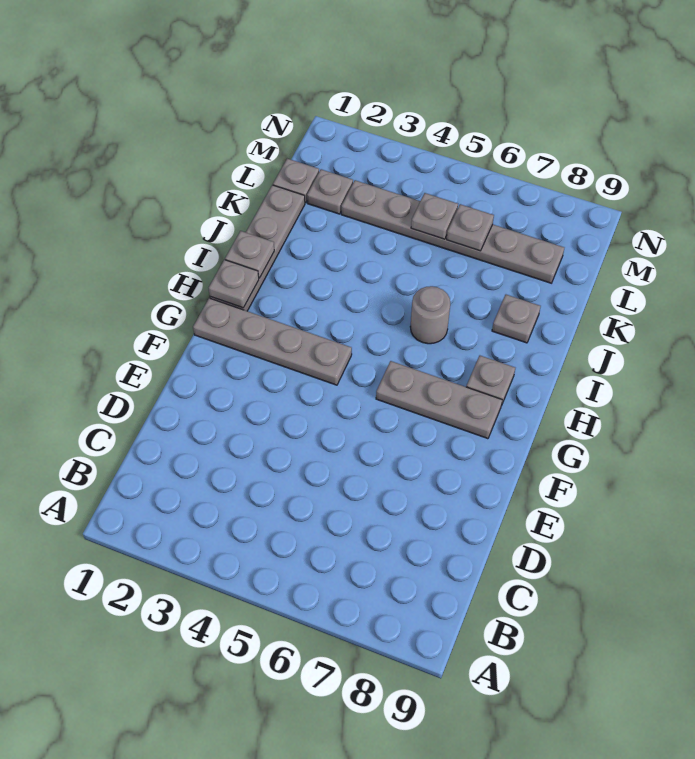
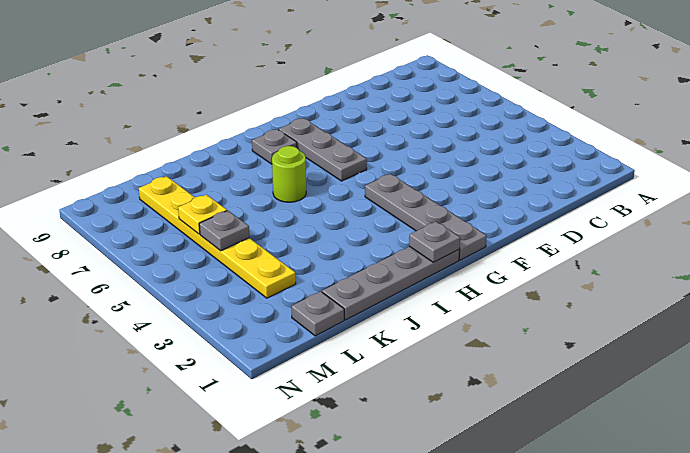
grey plate I1 level 2 -> none
grey round brick I6 level 1 -> lime round brick I6 level 1
grey plate J8 level 1 -> none
grey plate L2 level 1 -> none
grey plate L3:L8 level 1 -> yellow plate L3:L8 level 1
grey plate L6 level 2 -> yellow plate L6 level 2

